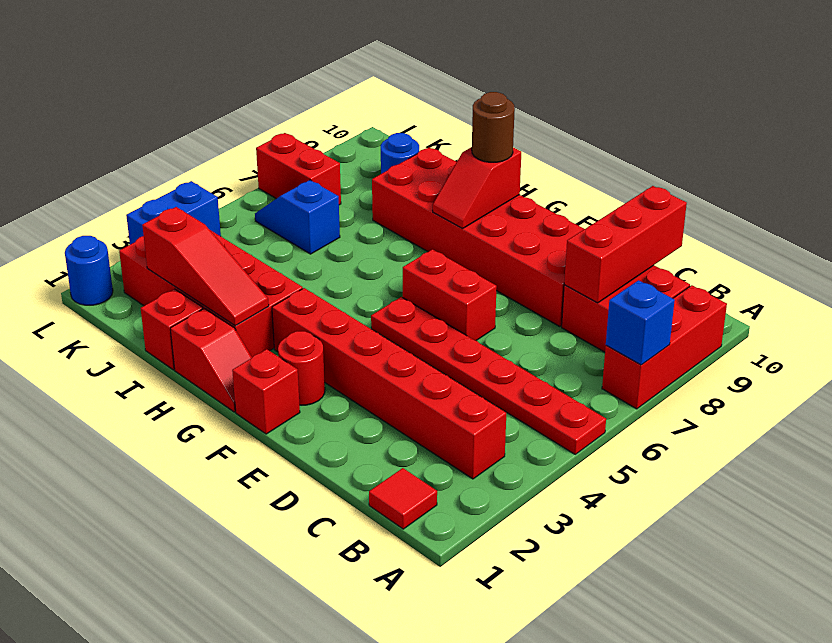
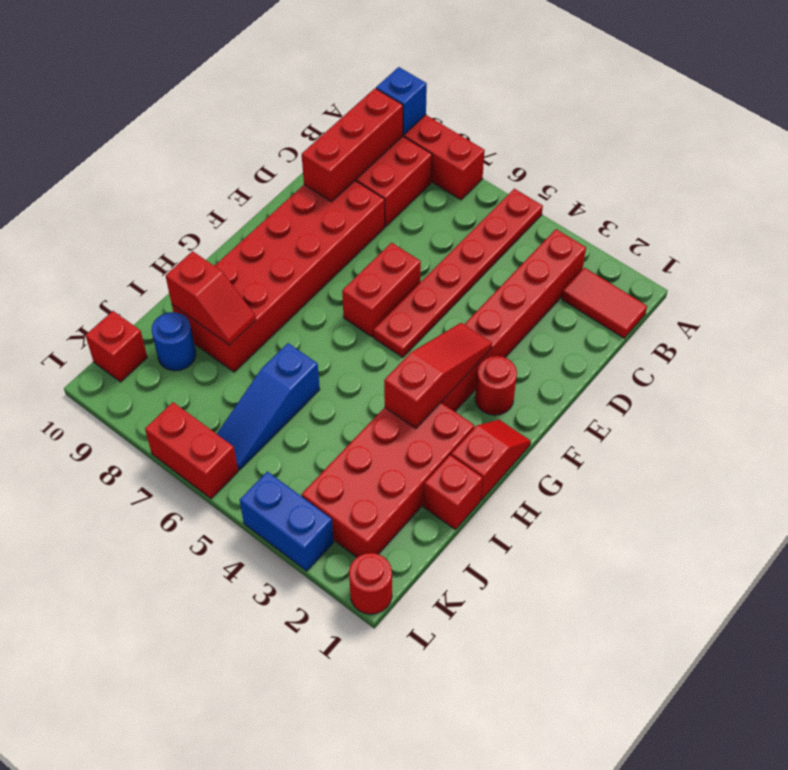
blue brick A7 level 2 -> blue brick A9 level 2
red tile B1 level 1 -> red tile B1:B2 level 1
red brick C8:C10 level 2 -> red brick B9:D9 level 2
red brick F1 level 1 -> red brick K10 level 1
red slope G8:G9 level 2 top 9 -> red slope I8:I9 level 2 top 9
brown round brick G9 level 3 -> none
red slope H2:J2 level 2 top J -> red slope F3:H3 level 2 top H
blue slope J6:K6 level 1 top J -> blue slope I6:K6 level 1 top I
red brick K7:L7 level 1 -> red brick L6:L7 level 1
blue round brick L1 level 1 -> red round brick L1 level 1

